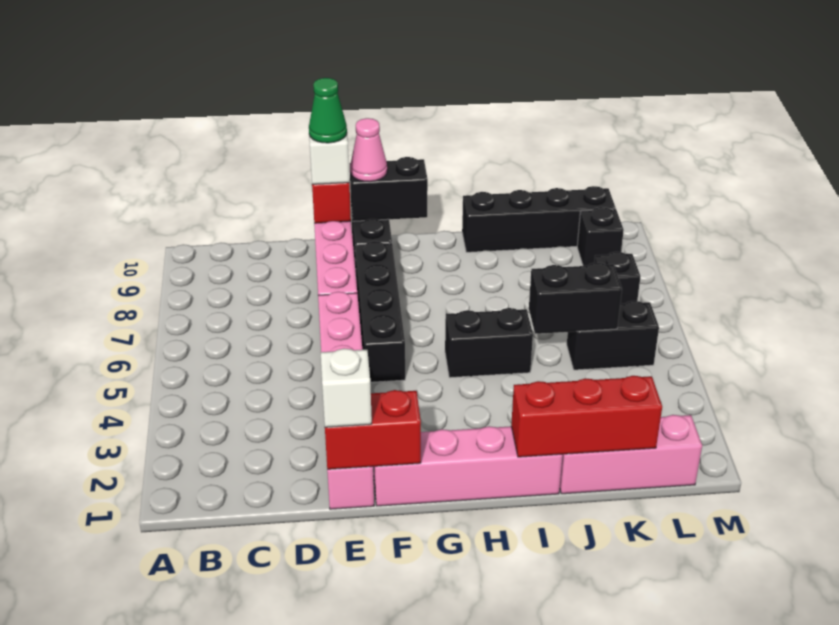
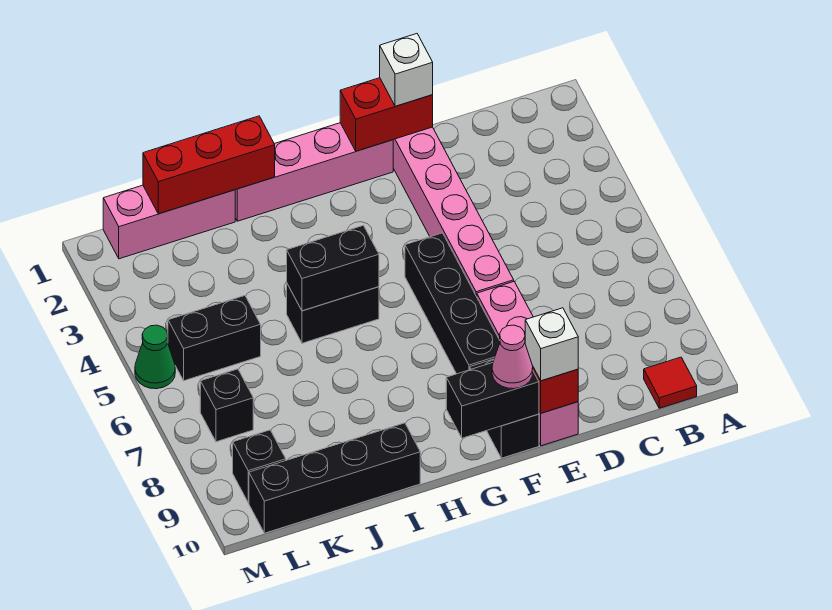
none -> red tile B10 level 1
green cone E10 level 4 -> green cone M5 level 1
black brick J5:K5 level 2 -> black brick H5:I5 level 2

